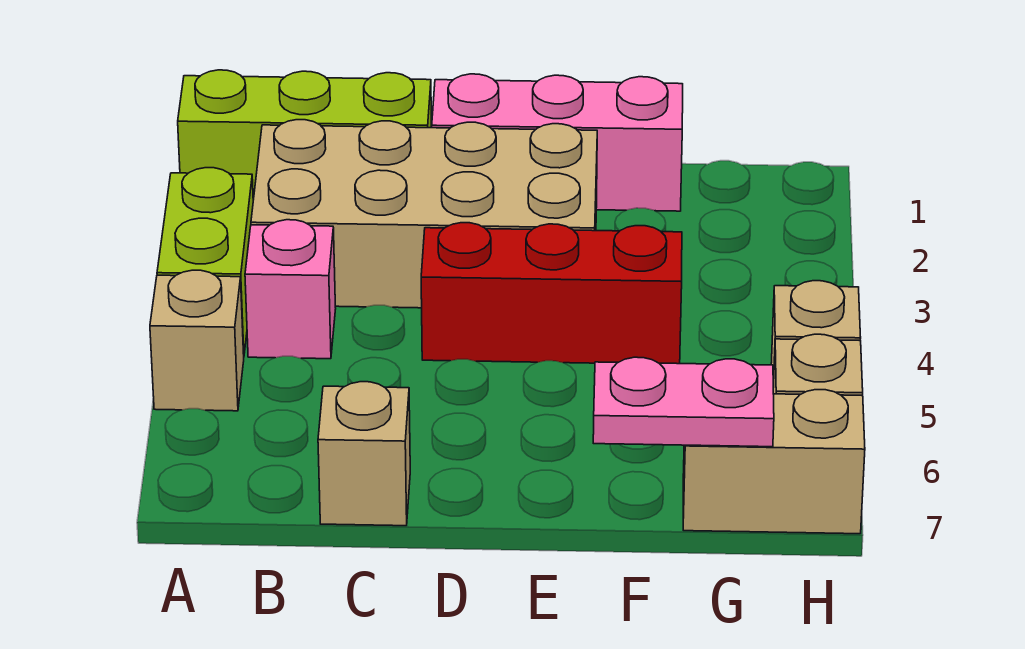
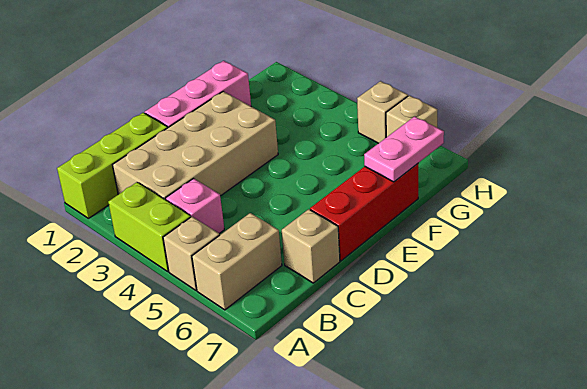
red brick D4:F4 level 1 -> red brick D7:F7 level 1
tan brick G7:H7 level 1 -> tan brick A6:B6 level 1

